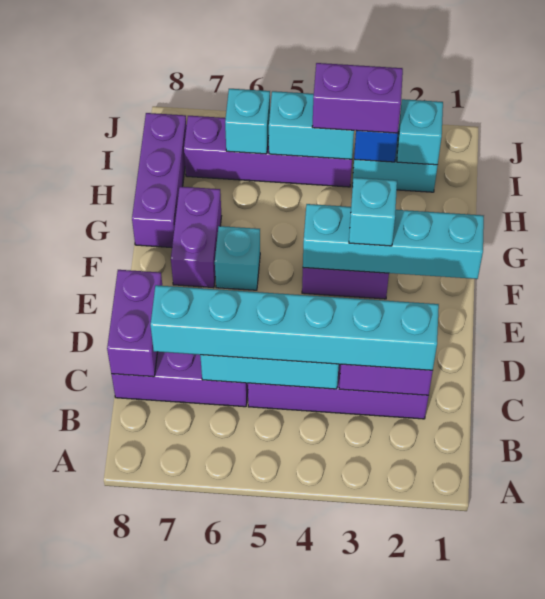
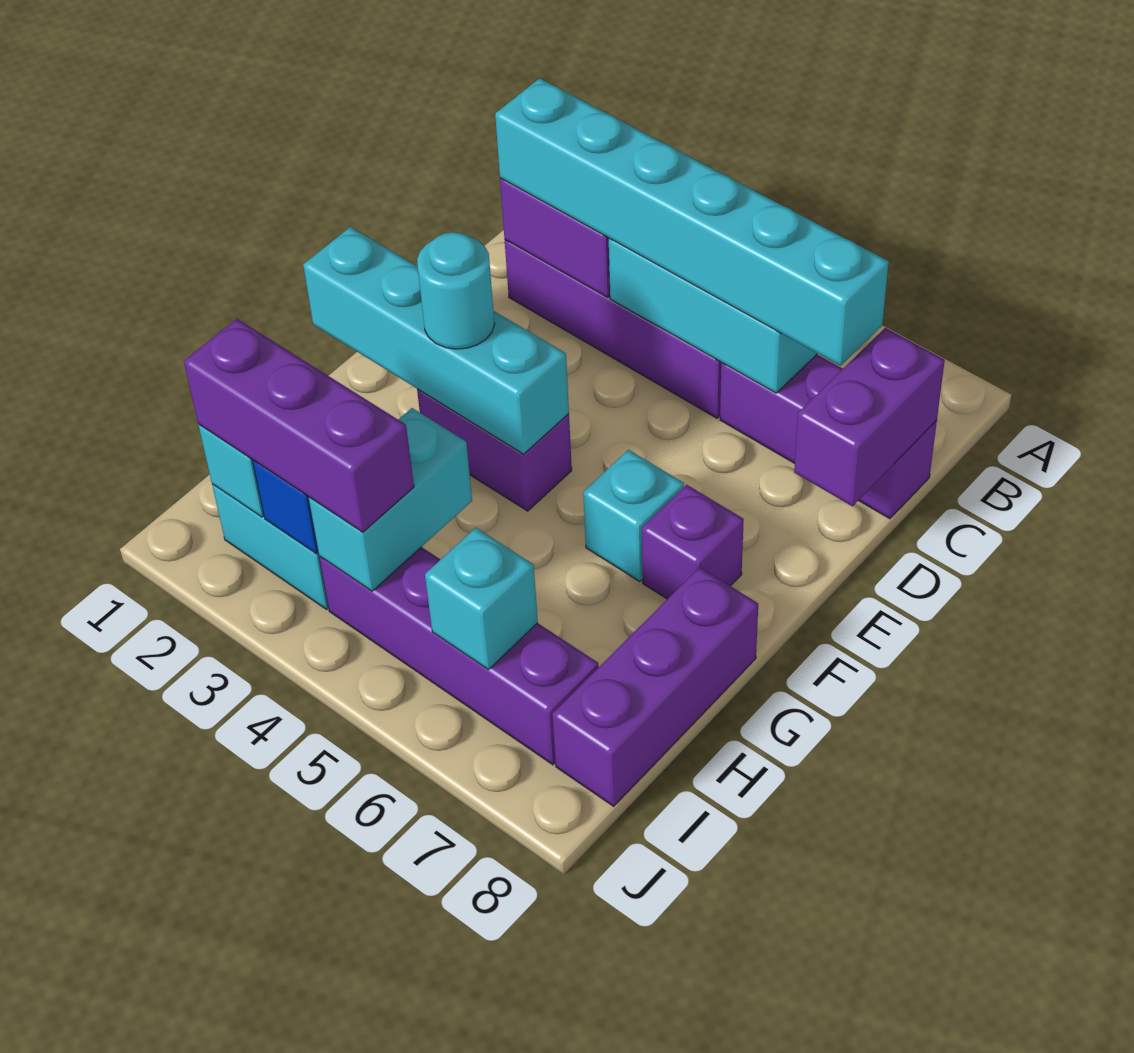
cyan brick F3 level 3 -> cyan round brick F3 level 3
purple brick F7:G7 level 1 -> purple brick F7 level 1
purple brick I3:I4 level 3 -> purple brick I2:I4 level 3
cyan brick I4:I5 level 2 -> cyan brick H4:I4 level 2

